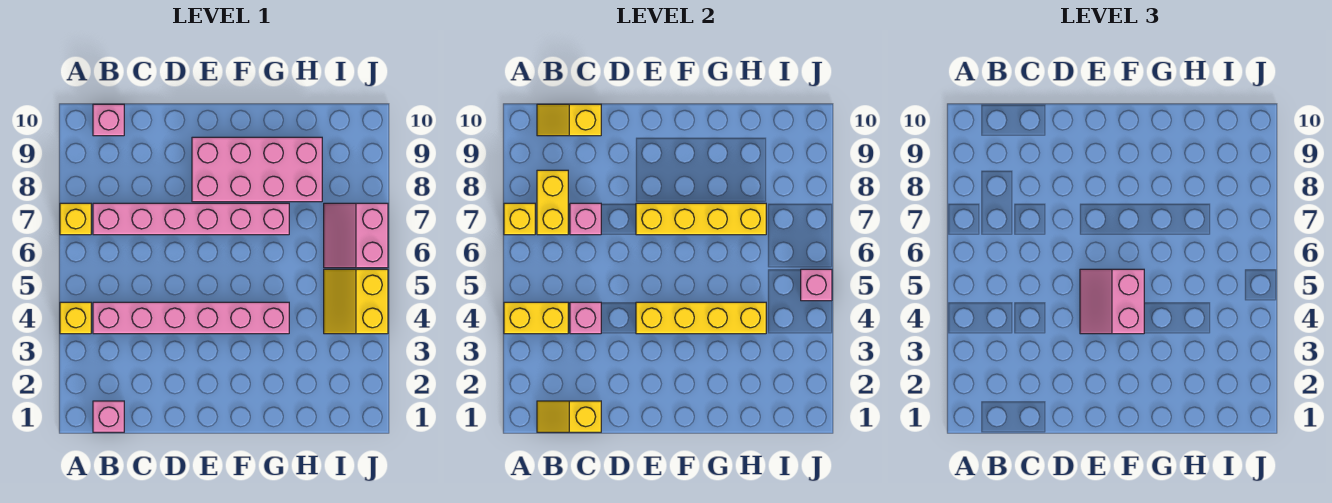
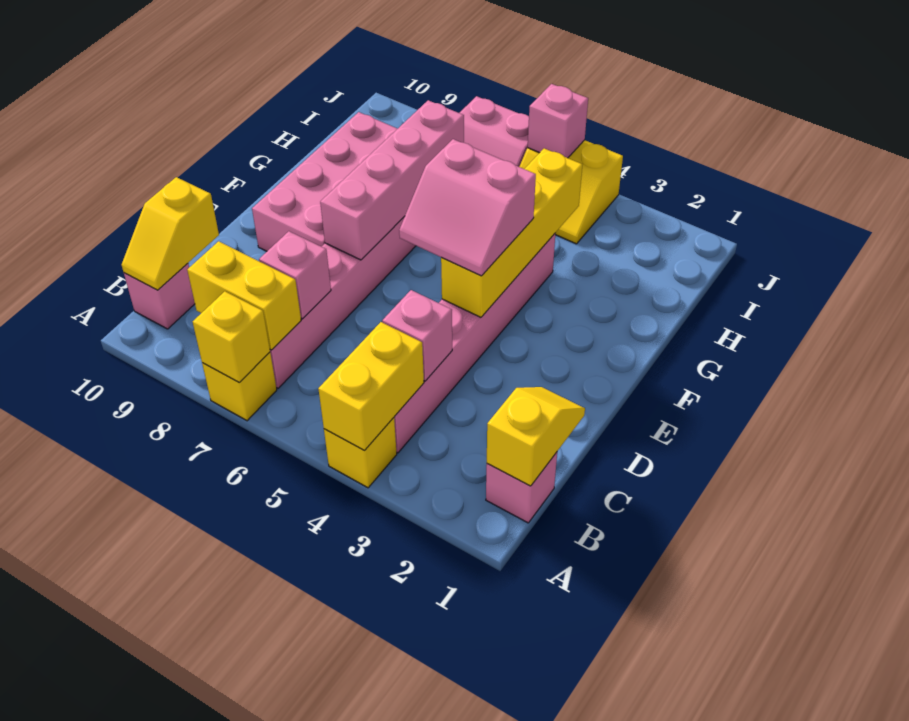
yellow slope B1:C1 level 2 top C -> yellow slope B1:C1 level 2 top B
yellow brick E7:H7 level 2 -> pink brick E7:H7 level 2

